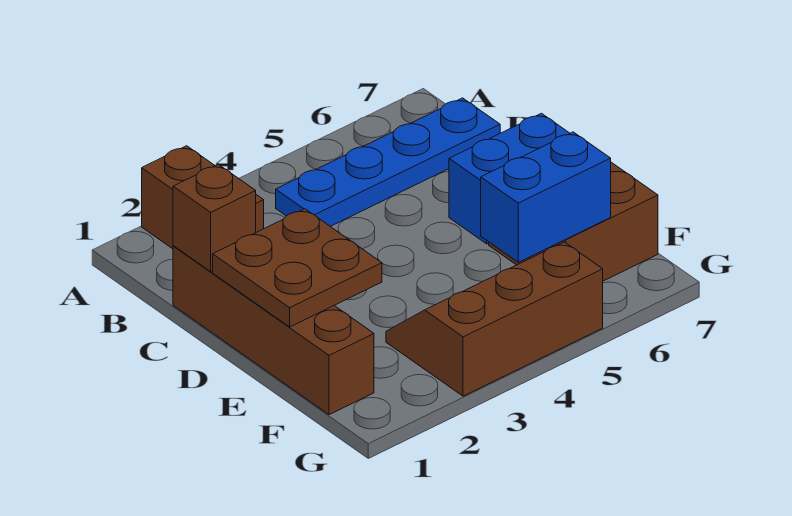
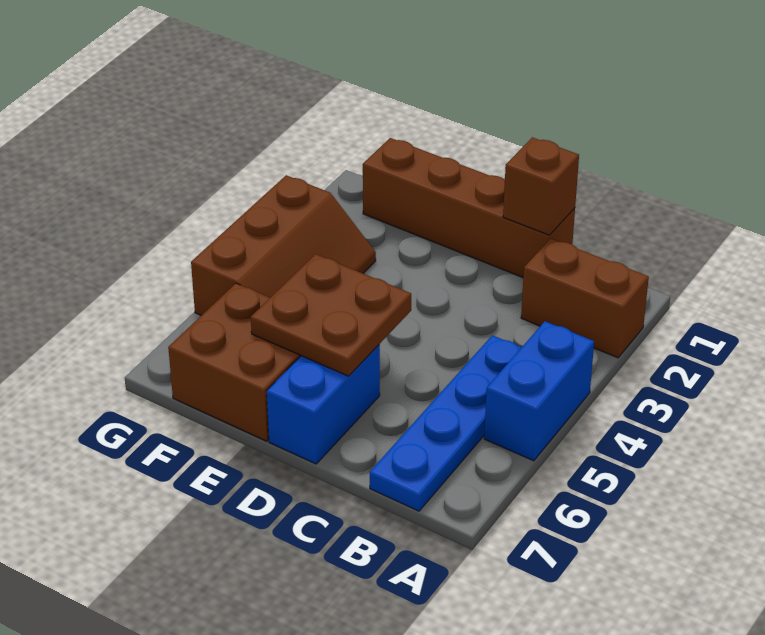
brown plate D1:E2 level 2 -> brown plate D5:E6 level 2
blue brick F5:F6 level 2 -> blue brick A4:A5 level 1

